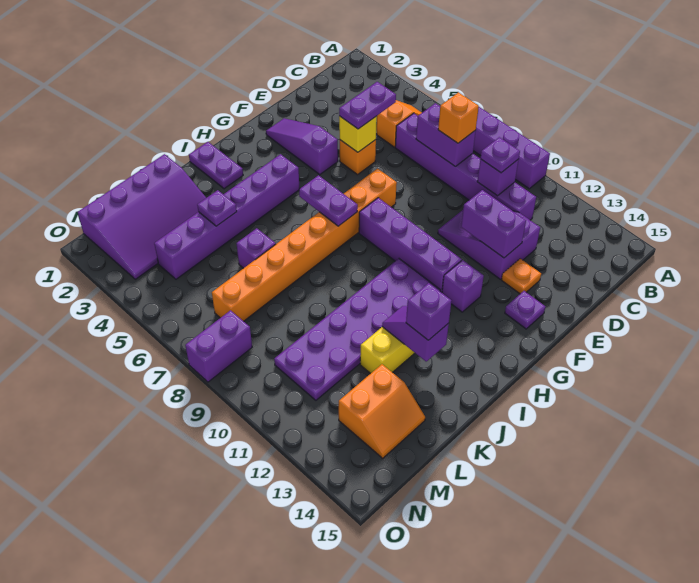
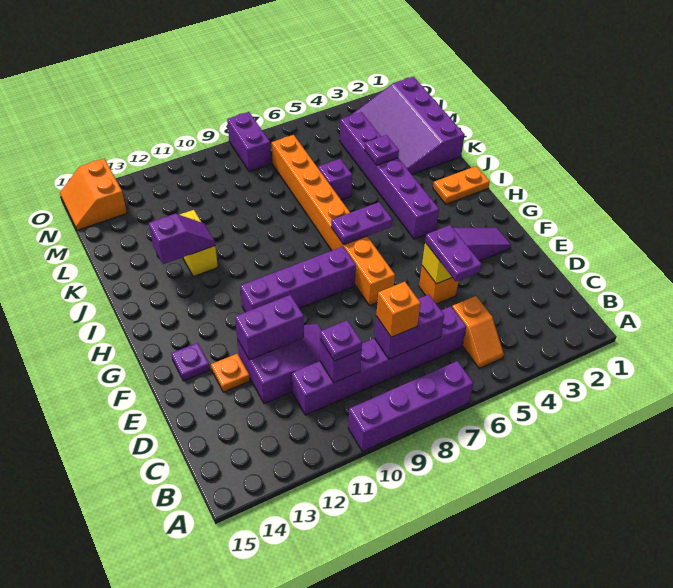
purple brick G12 level 1 -> none
purple plate H10:M11 level 1 -> none
purple plate I1:I2 level 1 -> orange plate I1:I2 level 1
purple brick J13 level 3 -> none
orange slope L13:M14 level 1 top 13 -> orange slope N14:O15 level 1 top 14

